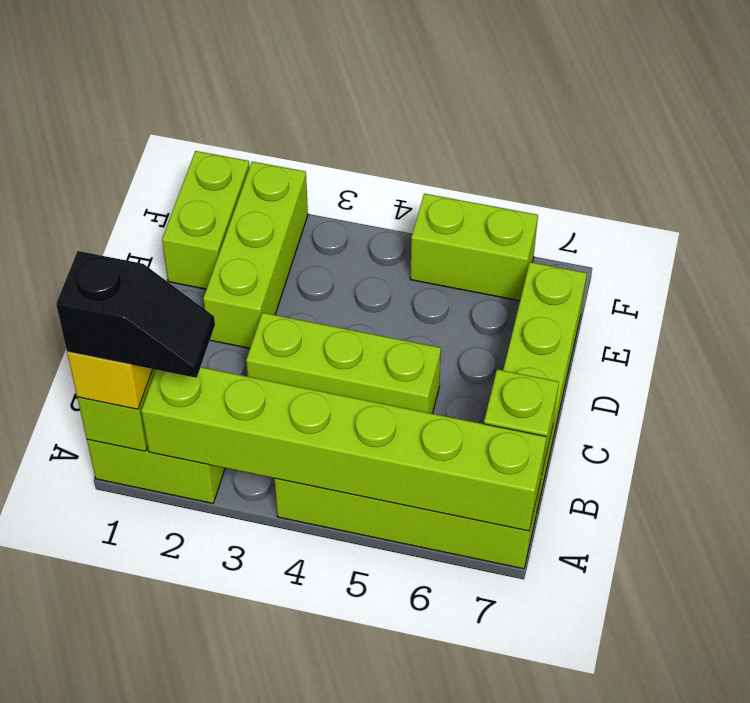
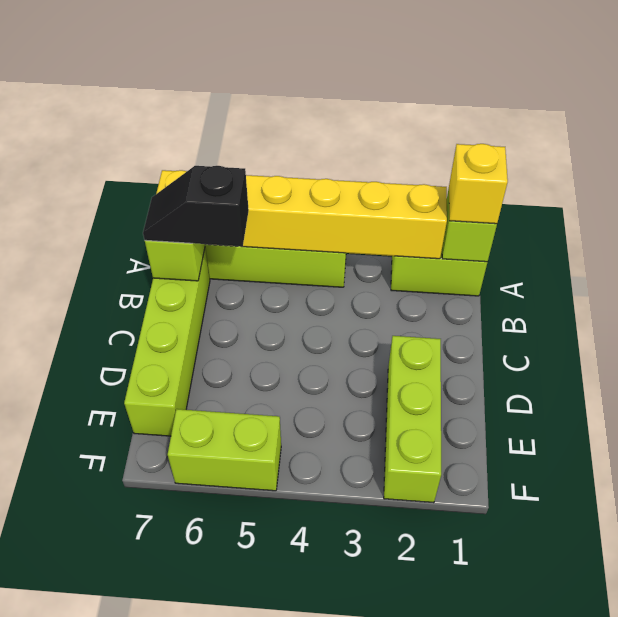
black slope A1:A2 level 4 top 1 -> black slope B6:B7 level 3 top 6
lime brick A2:A7 level 2 -> yellow brick A2:A7 level 2
lime brick C3:C5 level 1 -> none
lime brick E1:F1 level 1 -> none

